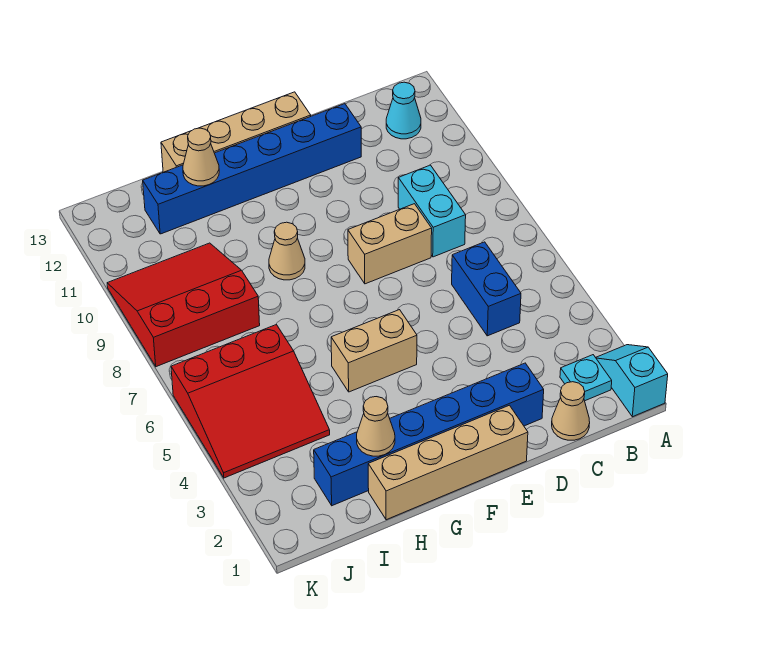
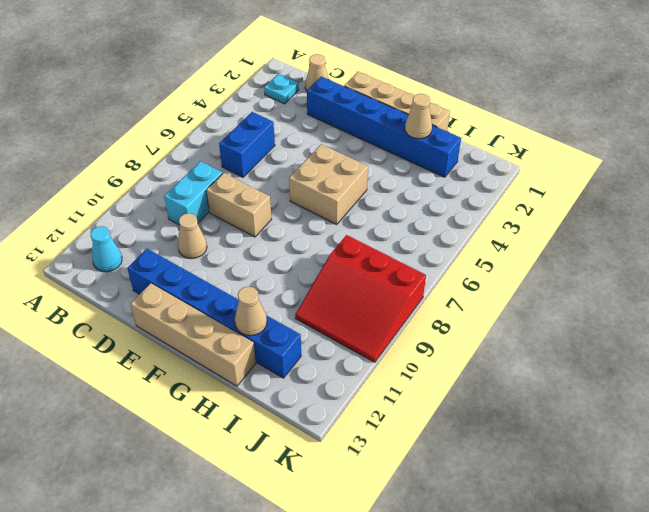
cyan slope A1:A2 level 1 top 1 -> none
tan brick F5:G5 level 1 -> tan brick F5:G6 level 1
tan cone G9 level 1 -> tan cone D10 level 1
red slope I4:K6 level 1 top 6 -> none

